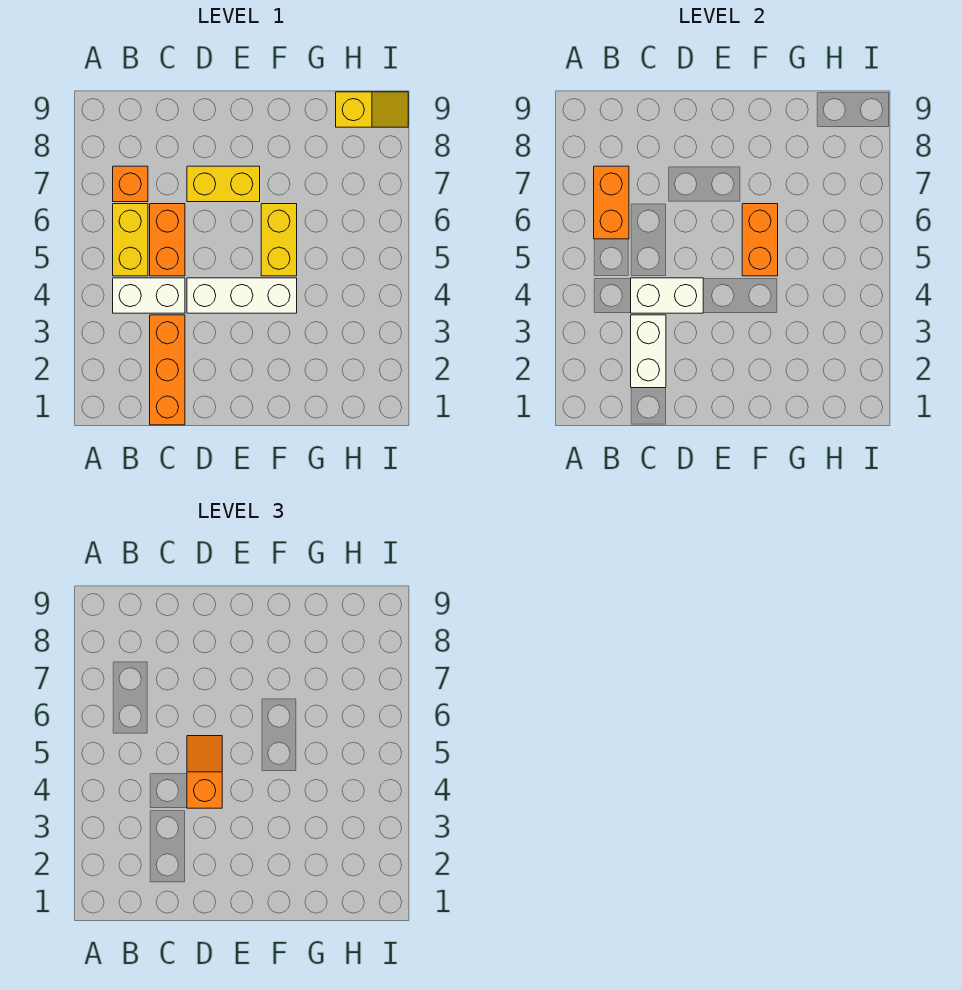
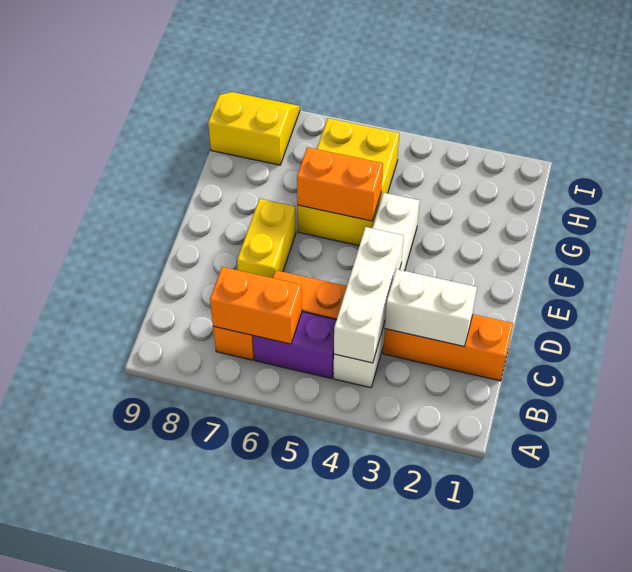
yellow brick B5:B6 level 1 -> purple brick B5:B6 level 1
white brick C4:D4 level 2 -> white brick B4:D4 level 2
orange slope D4:D5 level 3 top 4 -> none
yellow brick F5:F6 level 1 -> yellow brick F5:H6 level 1
yellow slope H9:I9 level 1 top H -> yellow slope H8:I9 level 1 top H

